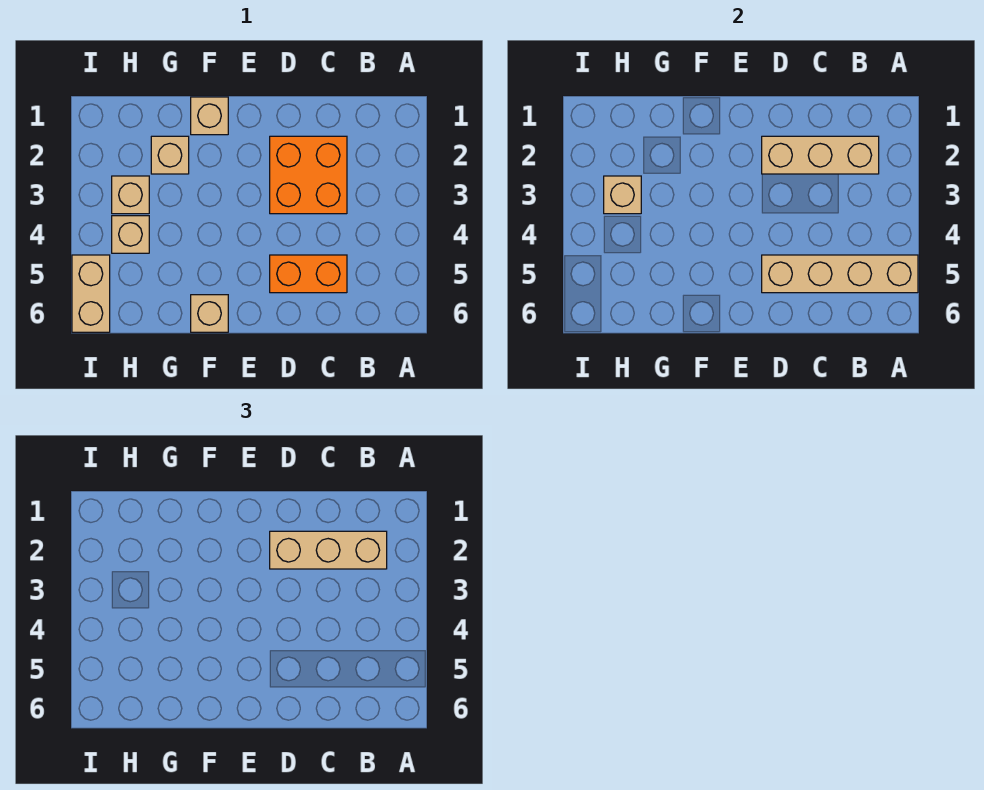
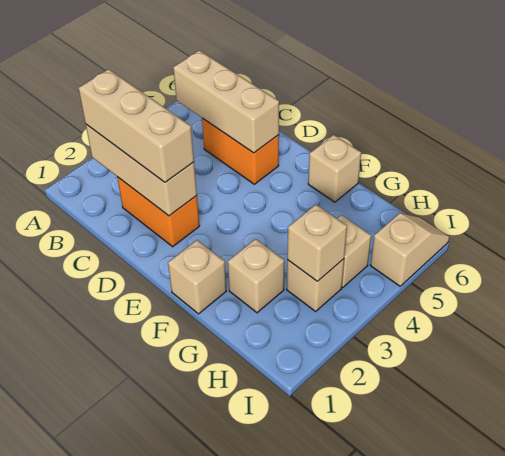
tan brick A5:D5 level 2 -> tan brick B5:D5 level 2
orange brick C2:D3 level 1 -> orange brick C2:D2 level 1
tan brick I5:I6 level 1 -> tan slope I5:I6 level 1 top 5

